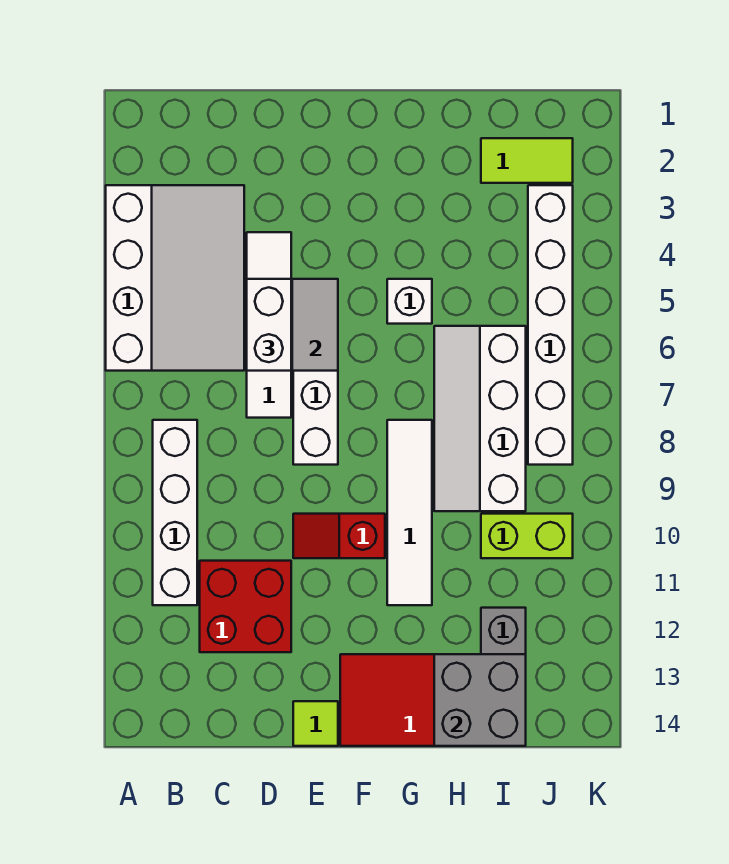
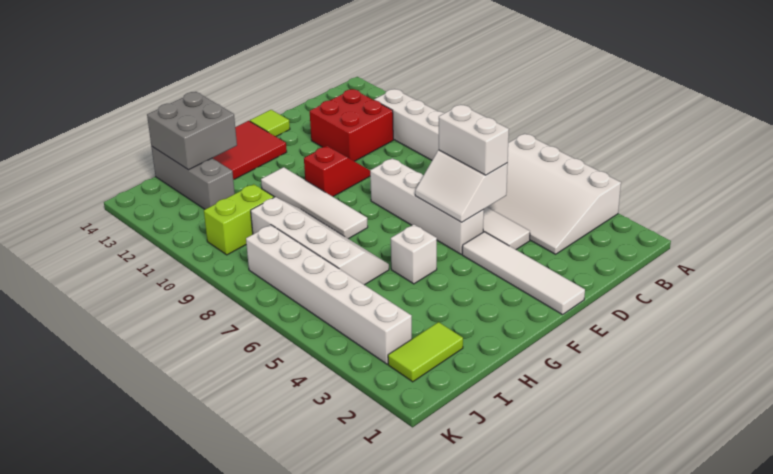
none -> white tile E1:E4 level 1

